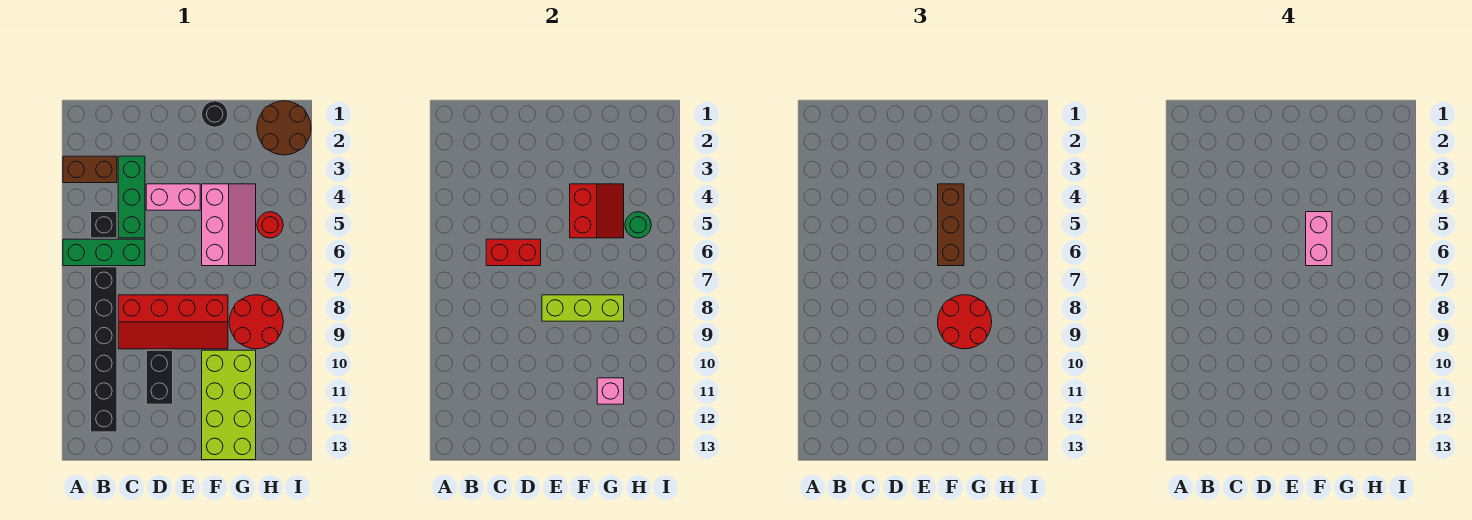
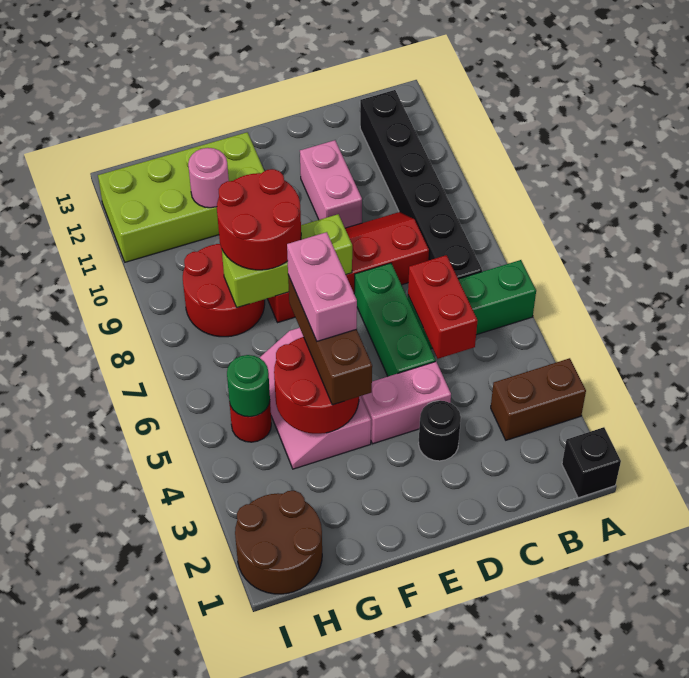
black brick B5 level 1 -> black brick A1 level 1
green brick C3:C5 level 1 -> green brick D5:D7 level 1
red brick C6:D6 level 2 -> red brick C5:C6 level 2
black brick D10:D11 level 1 -> pink brick D10:D11 level 1
black round brick F1 level 1 -> black round brick D3 level 1
red slope F4:G5 level 2 top F -> red round brick F4:G5 level 2
lime brick F10:G13 level 1 -> lime brick F11:I12 level 1
pink brick G11 level 2 -> pink round brick G11 level 2

